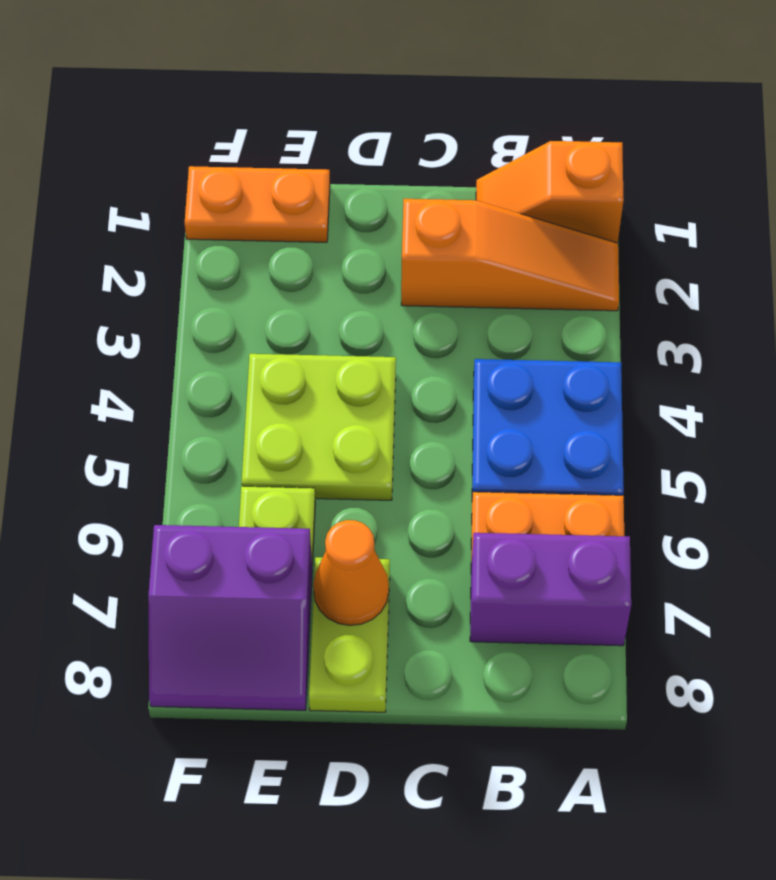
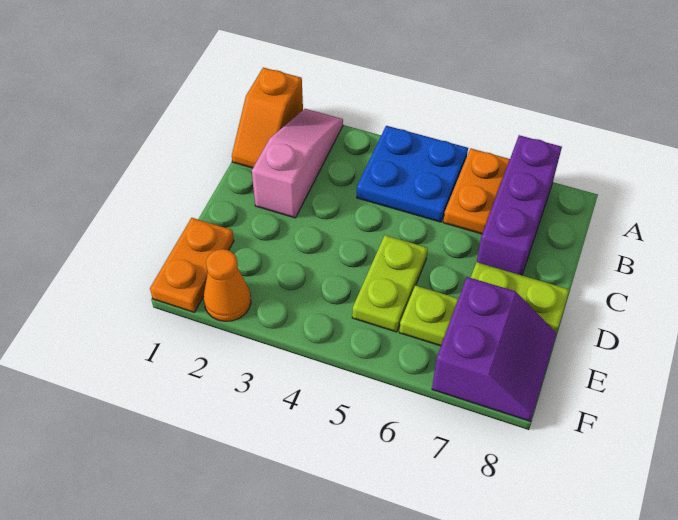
orange slope A2:C2 level 1 top C -> pink slope A2:C2 level 1 top C
purple brick A7:B7 level 1 -> purple brick A7:C7 level 1
lime plate D4:E5 level 1 -> lime plate D5:E5 level 1
orange cone D7 level 2 -> orange cone F2 level 1

